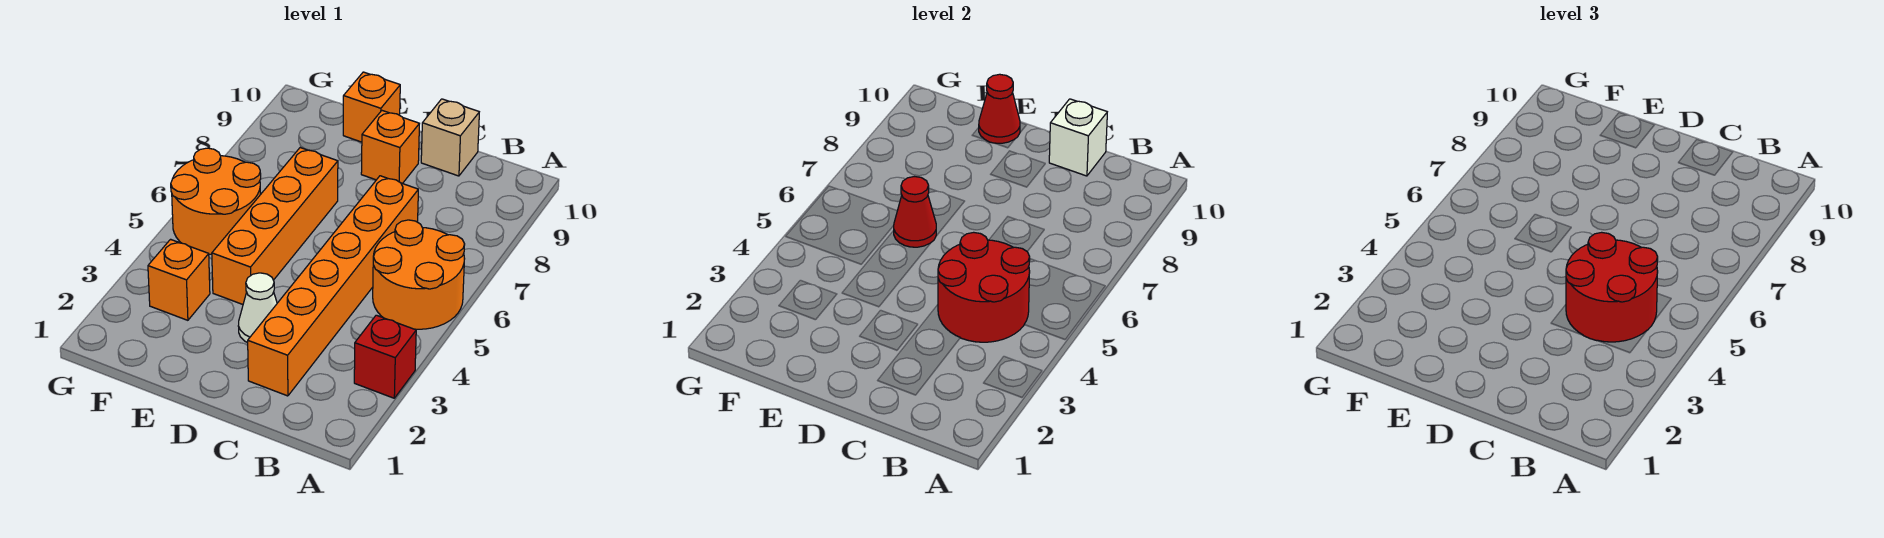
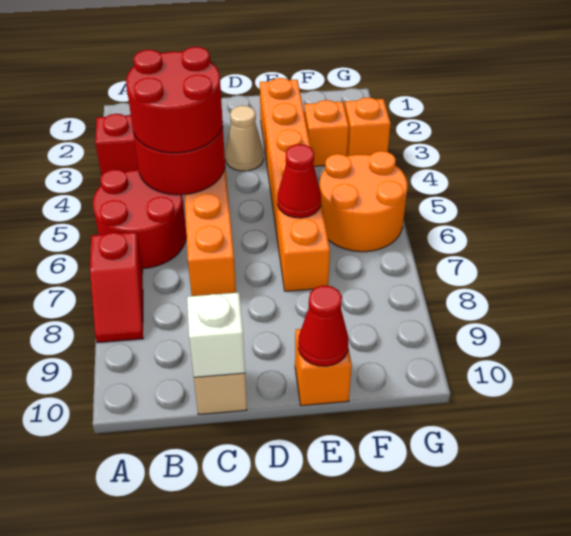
orange round brick A5:B6 level 1 -> red round brick A5:B6 level 1
none -> red slope A7:A8 level 1 top 7
white cone D3 level 1 -> tan cone D3 level 1
orange brick D9 level 1 -> orange brick G3 level 1
orange brick E4:E7 level 1 -> orange brick E2:E7 level 1

